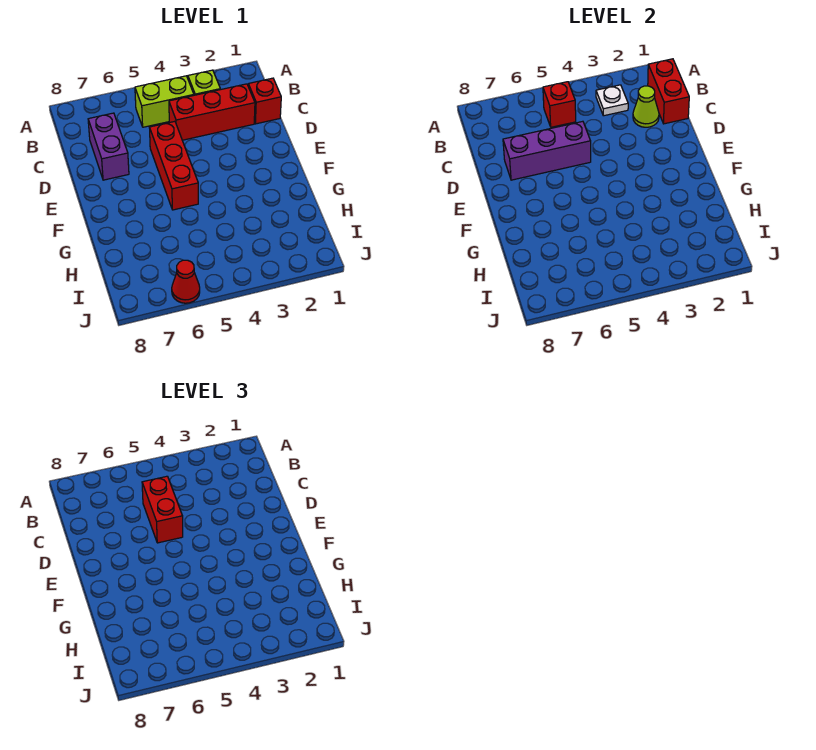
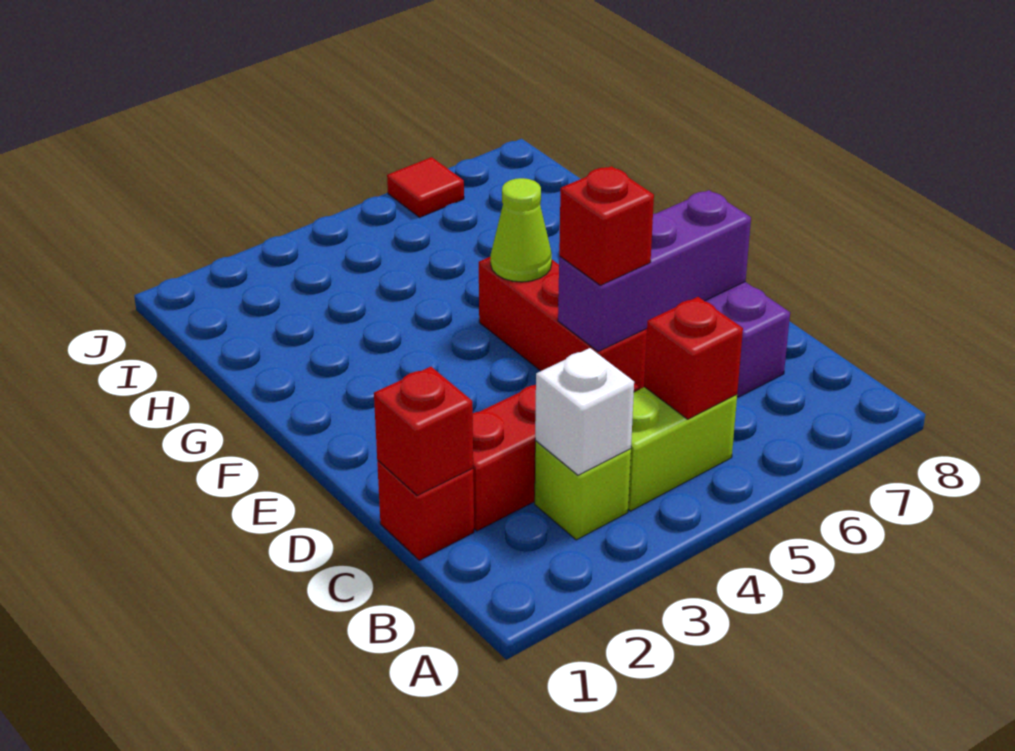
red brick B1:C1 level 2 -> red brick C1 level 2
white plate B3 level 2 -> white brick B3 level 2
lime cone C2 level 2 -> lime cone F5 level 2
red brick C5:D5 level 3 -> red brick D5 level 3
red cone J6 level 1 -> red tile J6 level 1

